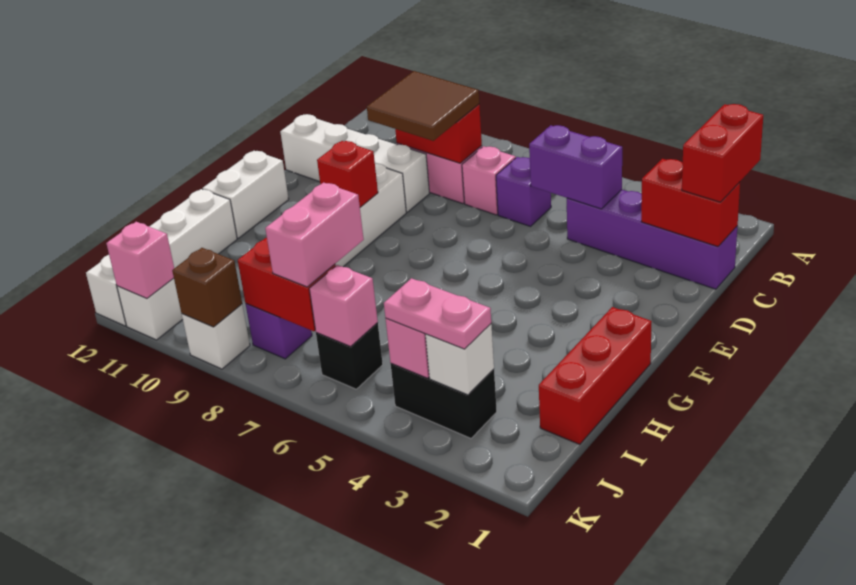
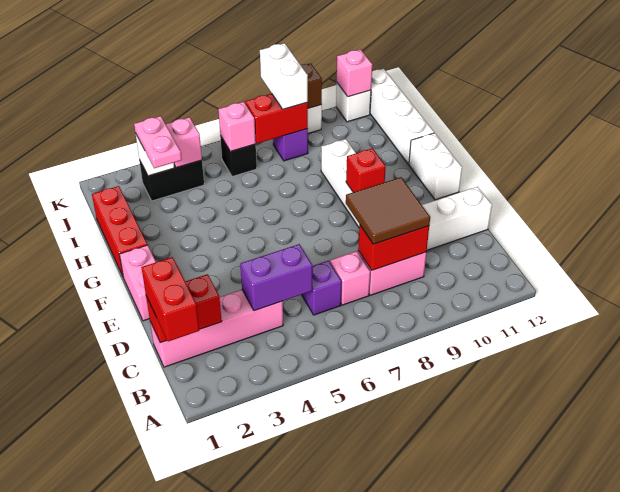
purple brick C1:C4 level 1 -> pink brick C1:C4 level 1
pink brick I7:J7 level 3 -> pink brick E1:F1 level 1
pink plate J3:J4 level 3 -> pink plate I3:J3 level 3
none -> white brick J8:K8 level 3

